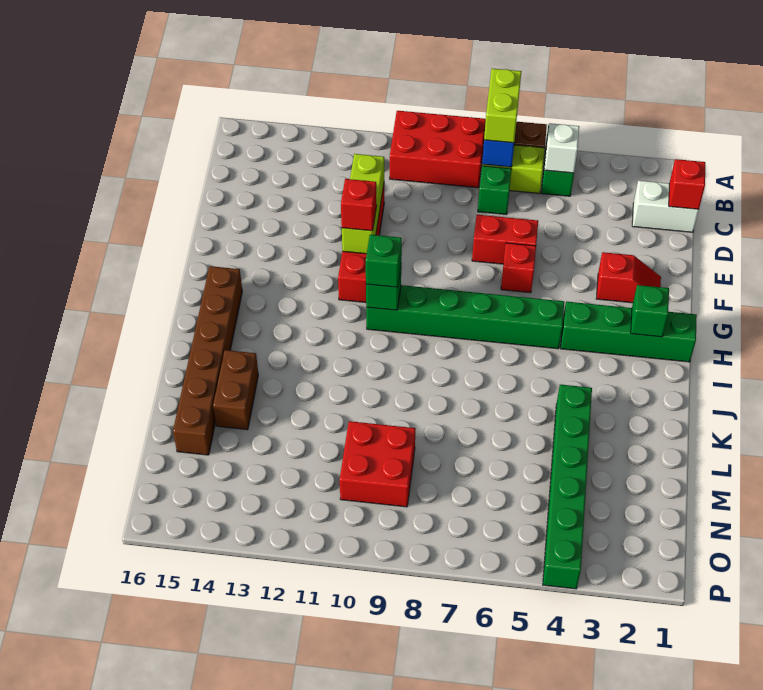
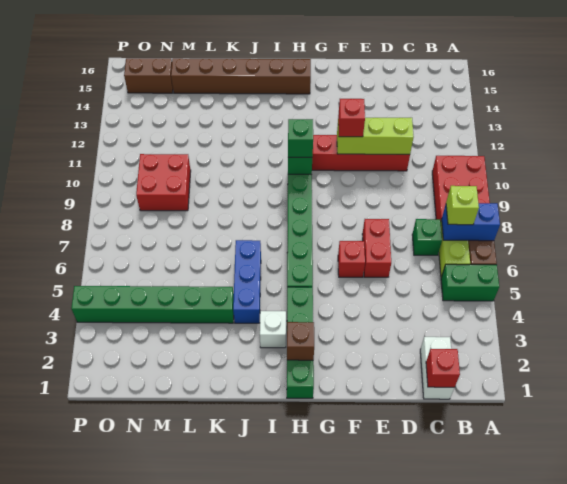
lime brick A7:B7 level 3 -> lime brick B7 level 3
white brick B5 level 2 -> white brick I3 level 1
red slope F2:F3 level 1 top 3 -> none
green brick H2 level 2 -> brown brick H2 level 2
none -> blue brick J4:J6 level 1
brown brick K14:L14 level 1 -> brown brick N15:O15 level 1

